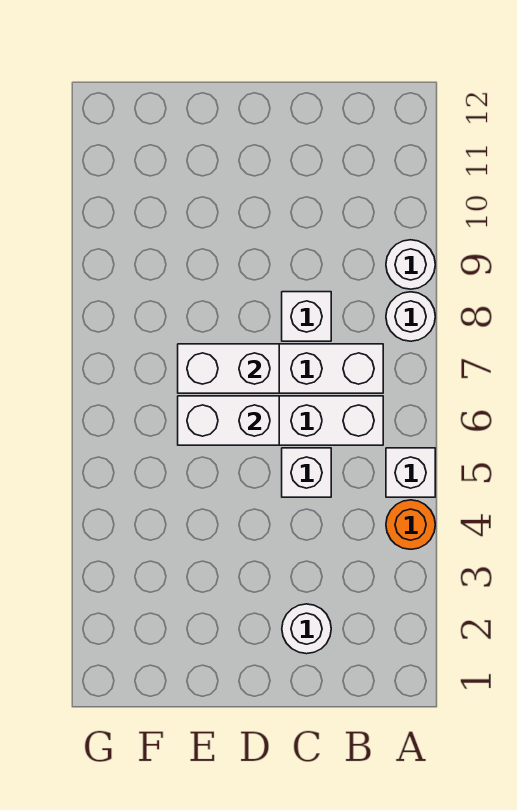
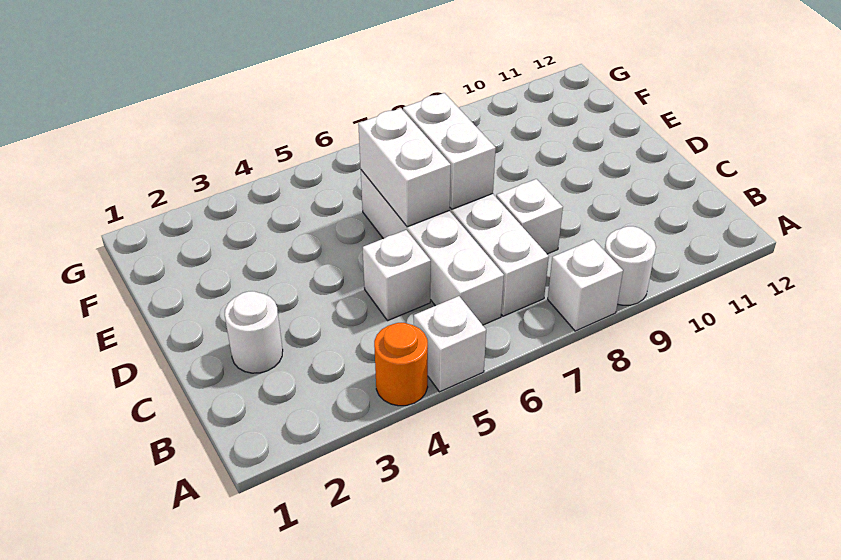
white round brick A8 level 1 -> white brick A8 level 1

